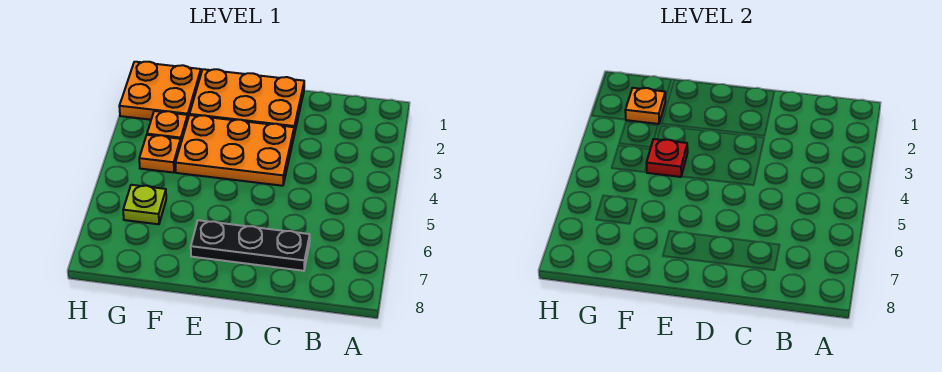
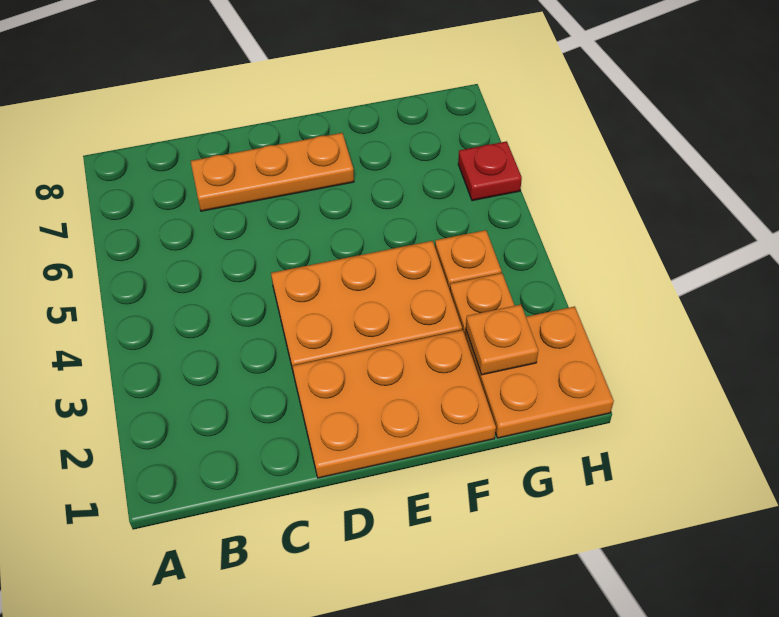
black plate C7:E7 level 1 -> orange plate C7:E7 level 1
red plate F4 level 2 -> red plate H6 level 1
lime plate G6 level 1 -> none

